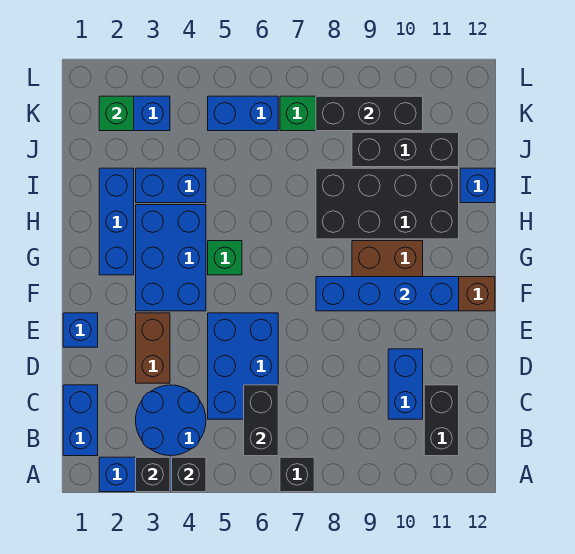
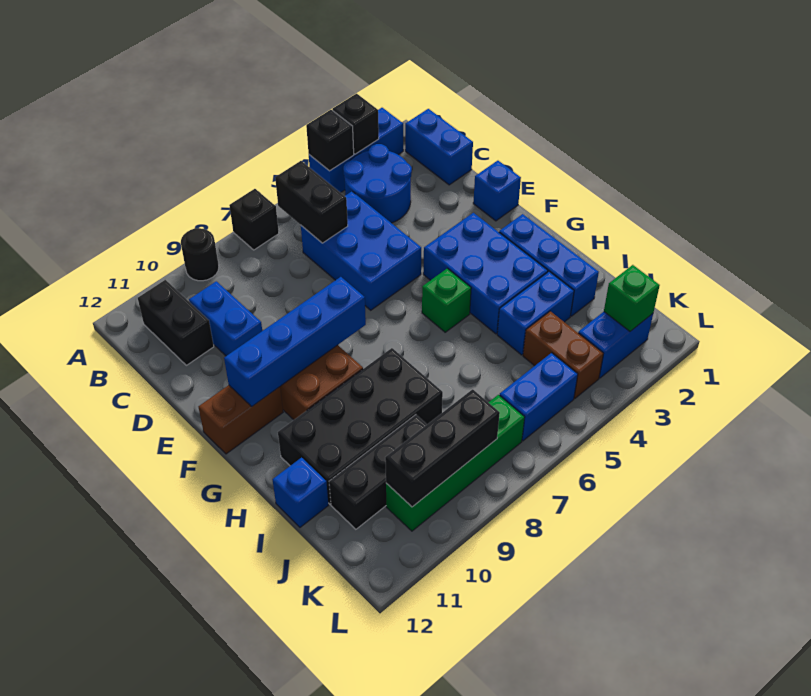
none -> black round brick A9 level 1
brown brick D3:E3 level 1 -> brown brick J4:K4 level 1

